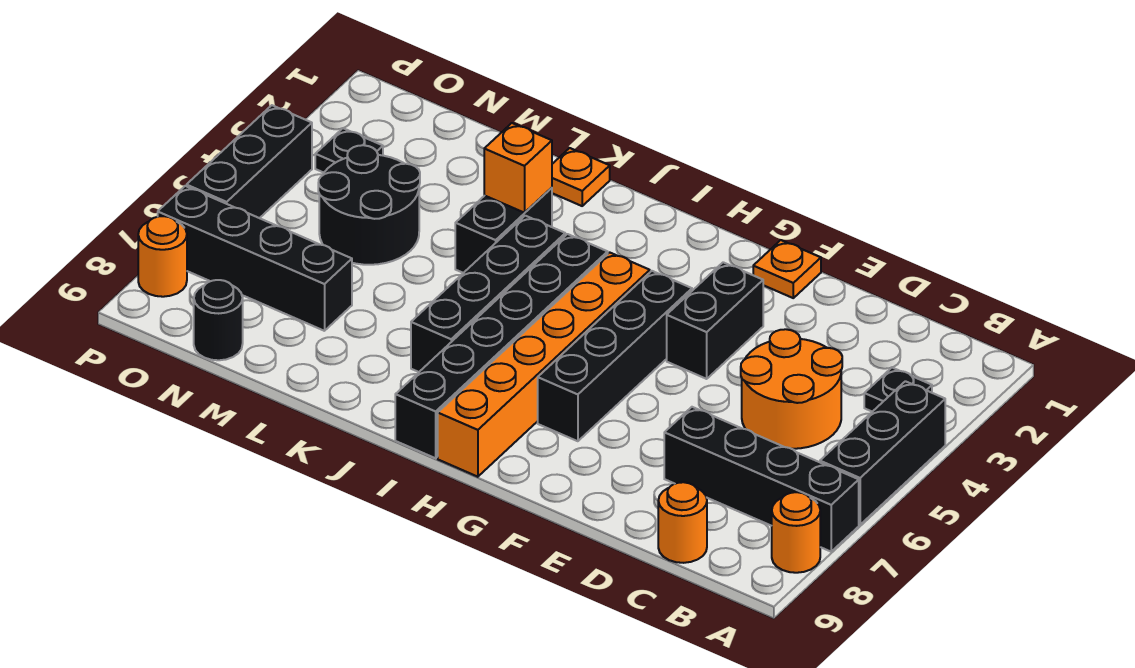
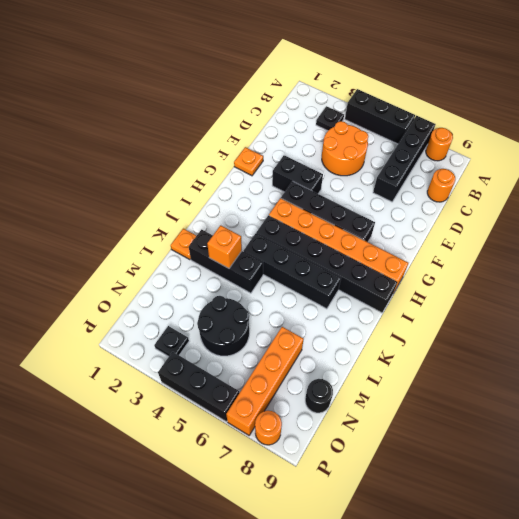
black brick K3:K4 level 1 -> black brick K2:K4 level 1
black brick M7:P7 level 1 -> orange brick M7:P7 level 1

